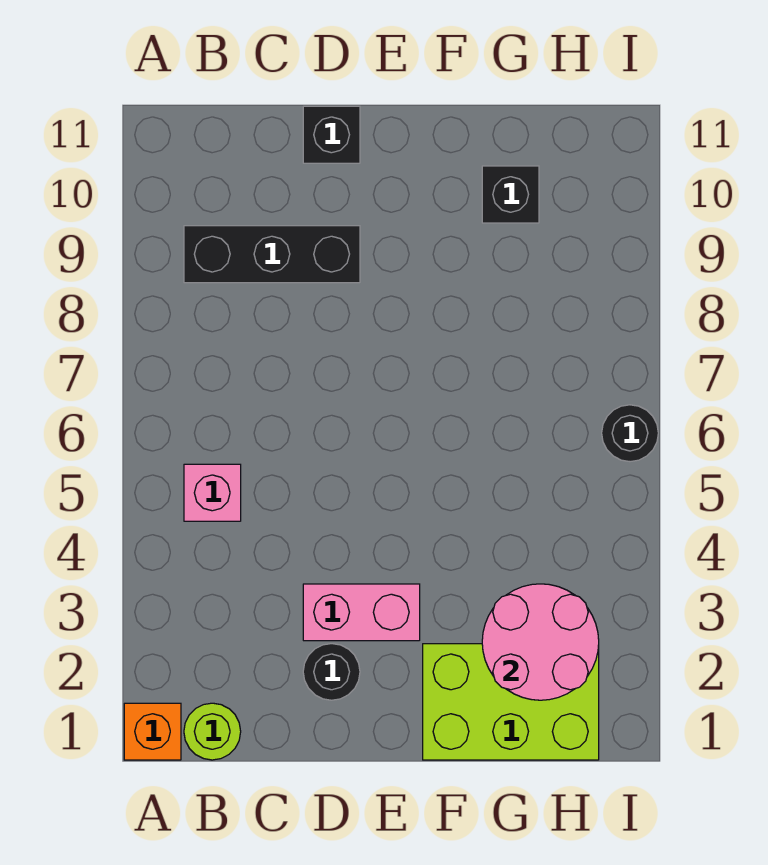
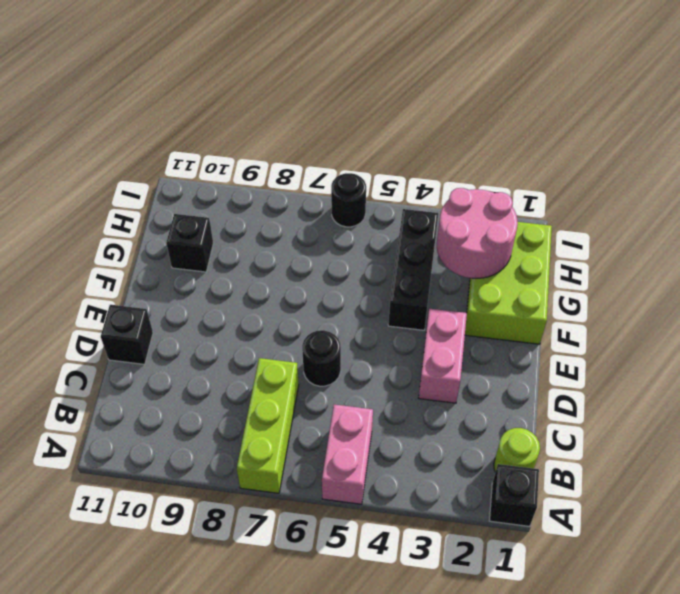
orange brick A1 level 1 -> black brick A1 level 1
none -> lime brick A7:C7 level 1
pink brick B5 level 1 -> pink brick A5:B5 level 1
black brick B9:D9 level 1 -> black brick F4:H4 level 1
black round brick D2 level 1 -> black round brick D6 level 1

